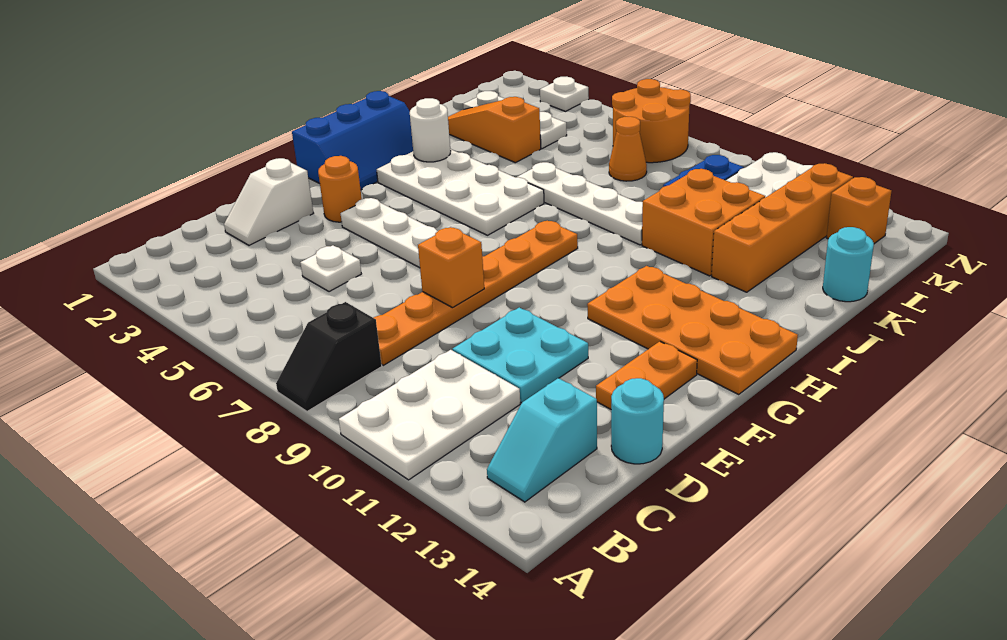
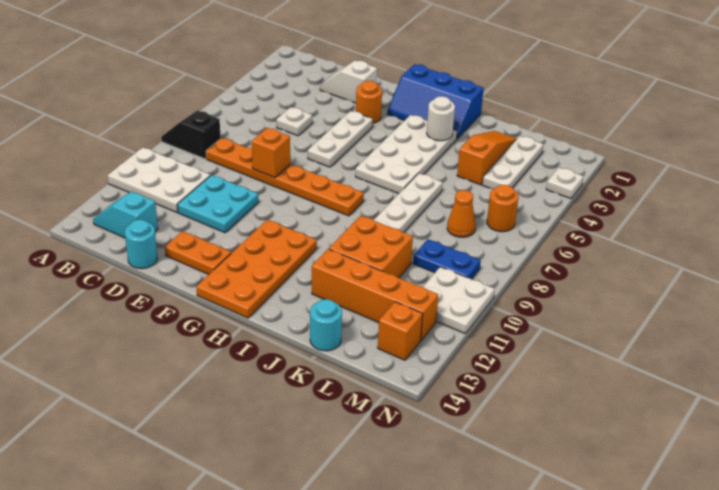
orange round brick M6:N7 level 1 -> orange round brick M6 level 1

